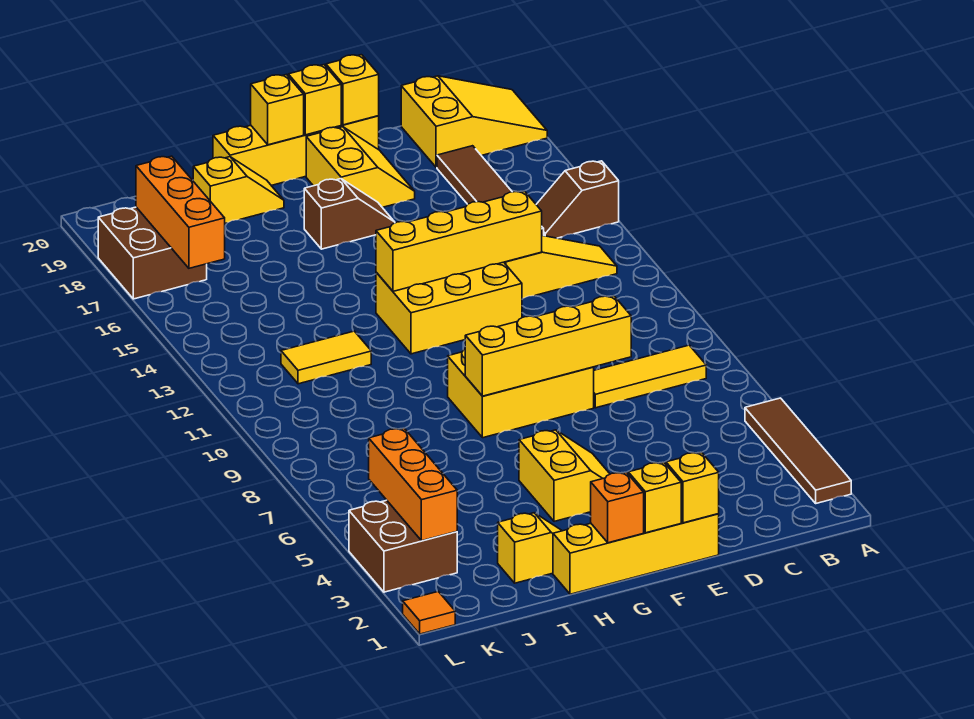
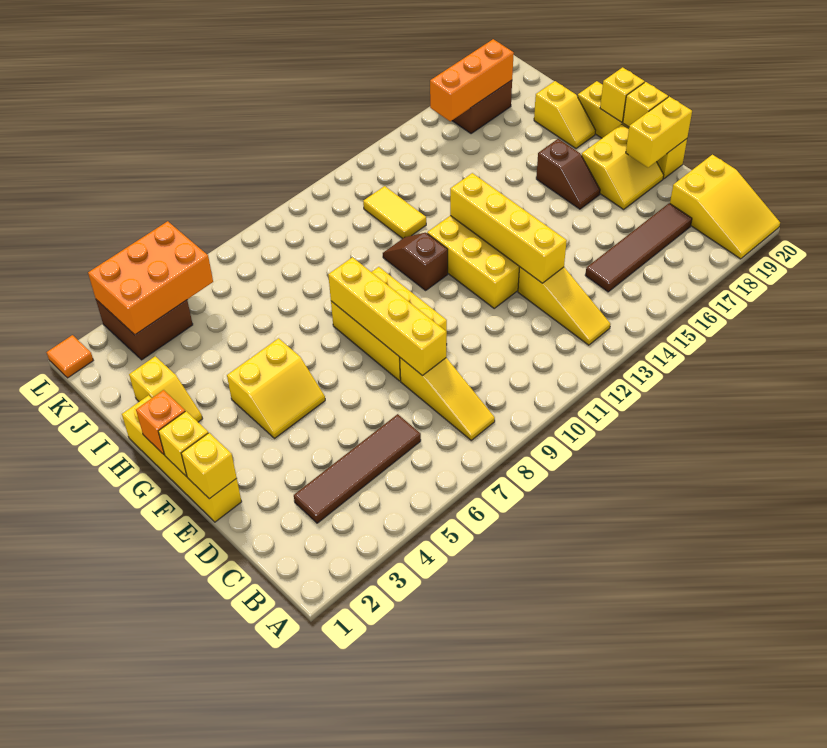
brown tile A2:A5 level 1 -> brown tile C3:C6 level 1
brown slope A15:B15 level 1 top A -> brown slope G11:H11 level 1 top G
yellow tile B8:D8 level 1 -> yellow slope B8:D8 level 1 top D
yellow brick E20 level 2 -> yellow brick E19:E20 level 2
orange brick K3:K5 level 2 -> orange brick K3:L5 level 2

